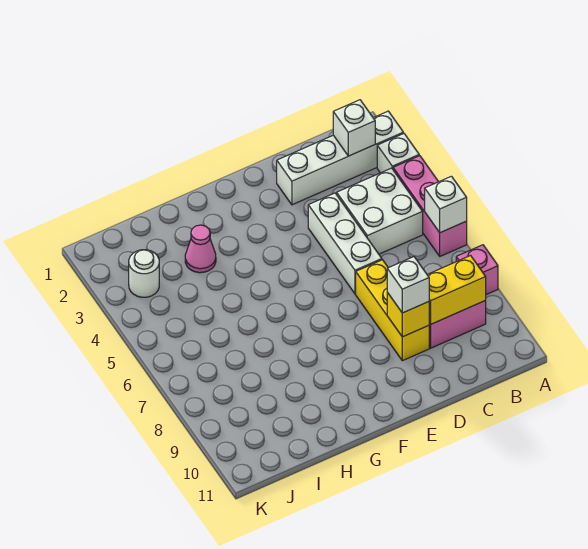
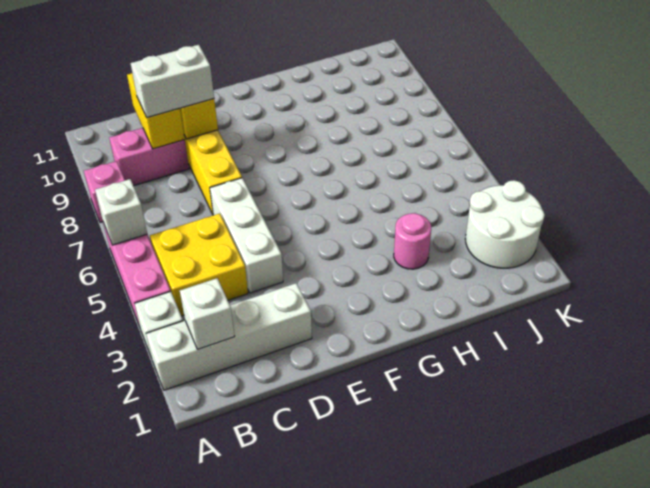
white brick B4:C5 level 1 -> yellow brick B4:C5 level 1
yellow brick B9:C9 level 2 -> yellow brick C9:C10 level 2
white brick D9 level 3 -> white brick C9:D9 level 3
pink cone H3 level 1 -> pink round brick H3 level 1
white round brick J3 level 1 -> white round brick J2:K3 level 1

